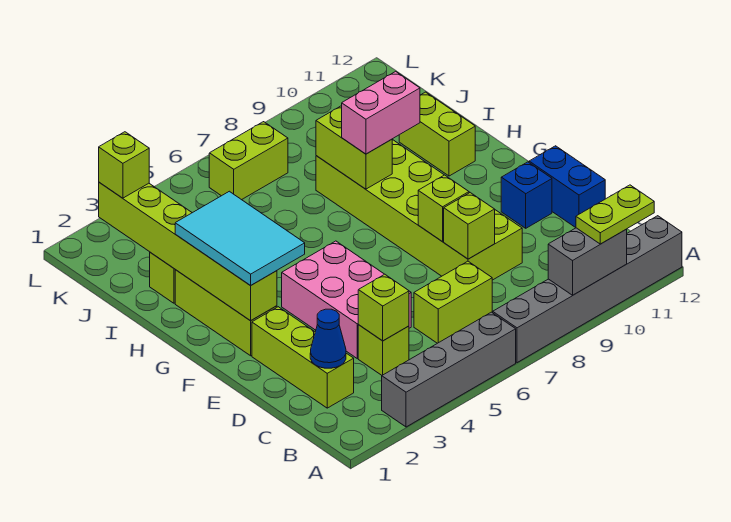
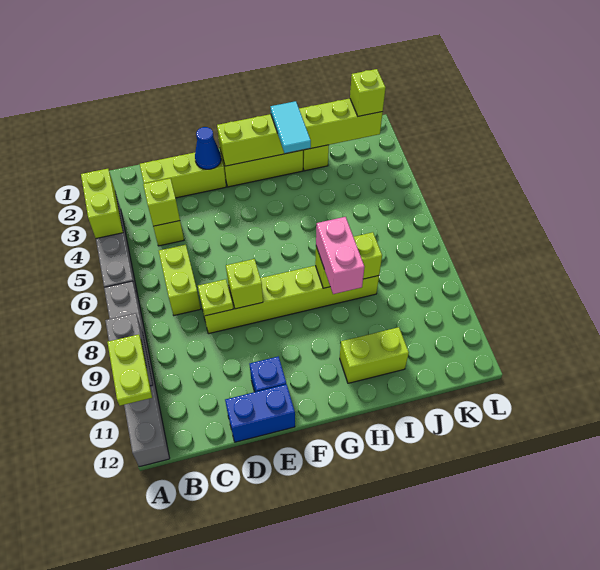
blue cone C2 level 2 -> blue cone E2 level 2
pink brick D4:F5 level 1 -> none
lime brick D8:I9 level 1 -> lime brick D8:I8 level 1
lime brick D8 level 2 -> lime plate D8 level 2
cyan tile F2:H3 level 3 -> cyan tile H2:H3 level 3
lime brick K6:K7 level 1 -> lime brick A3:A4 level 2

